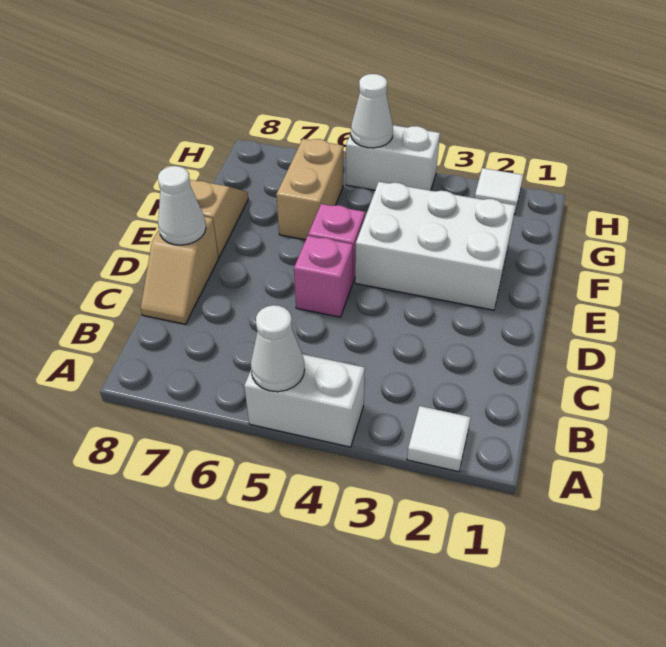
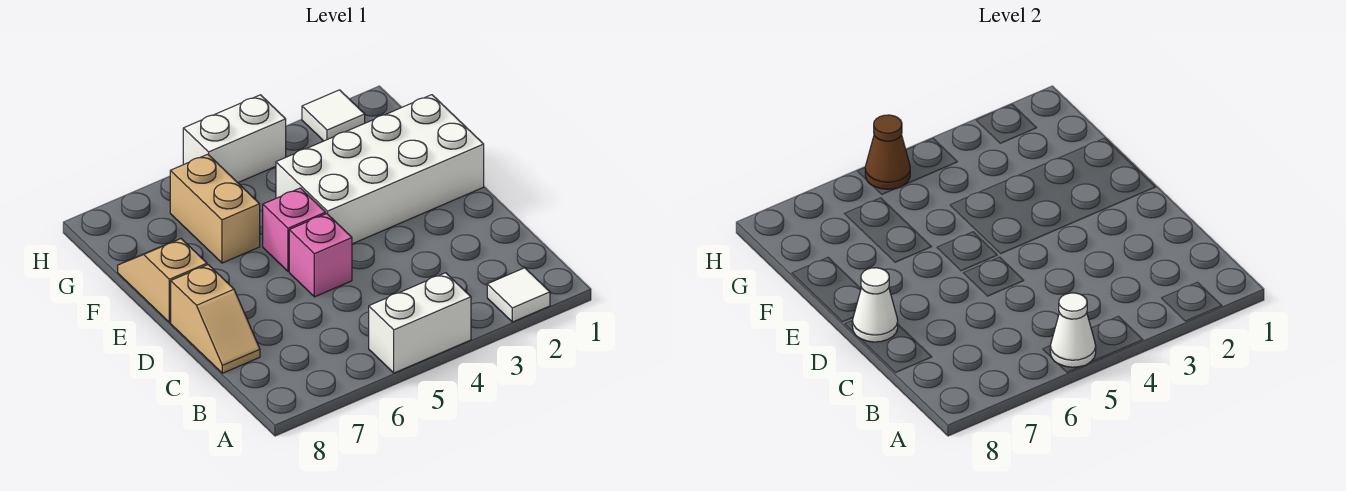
white brick E2:F4 level 1 -> white brick E1:F4 level 1
white cone H5 level 2 -> brown cone H5 level 2

